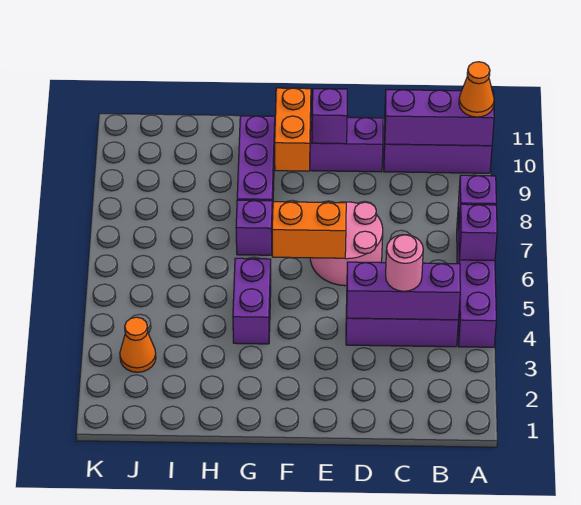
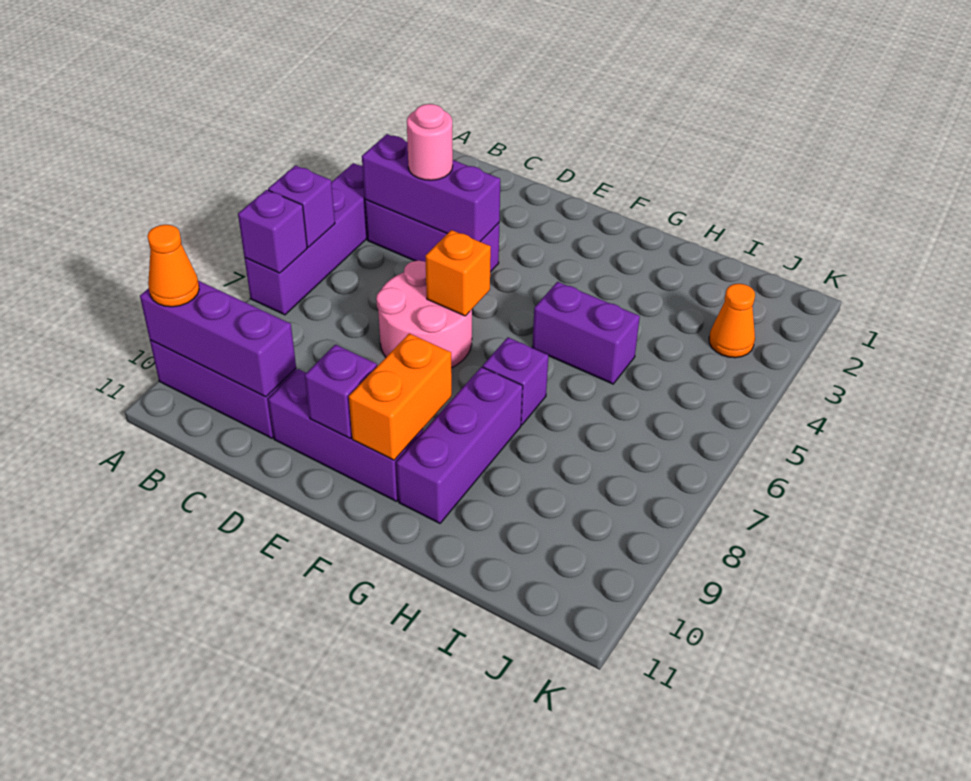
orange brick E6:F6 level 2 -> orange brick E6 level 2
purple brick G4:G5 level 1 -> purple brick G5:H5 level 1

